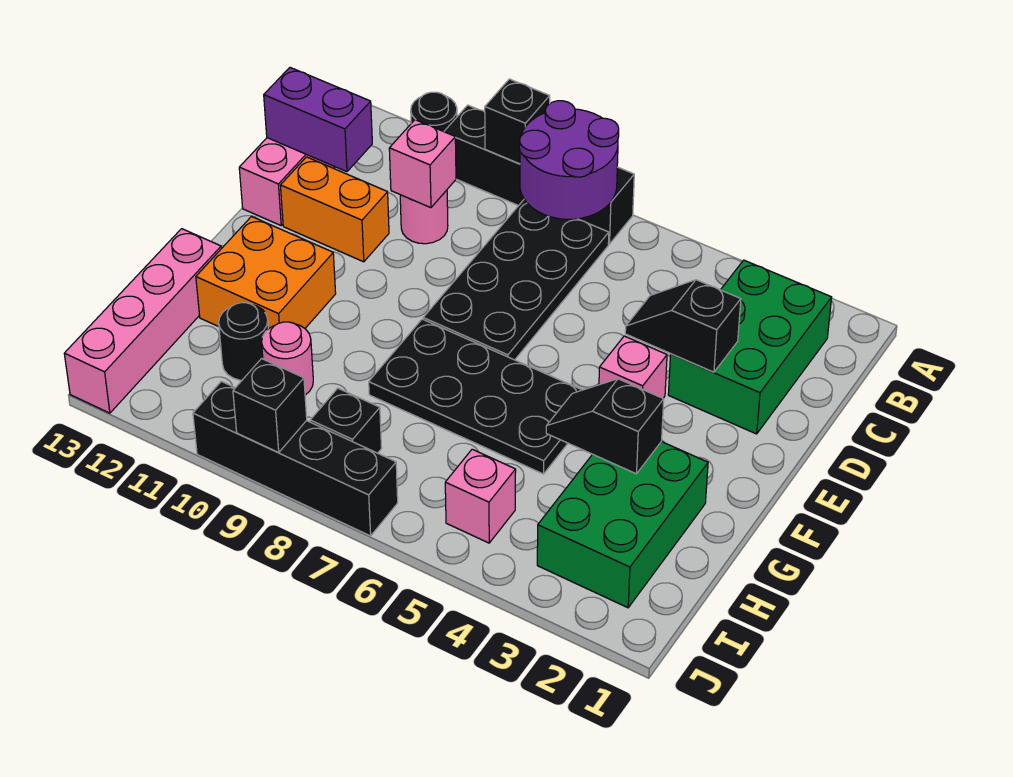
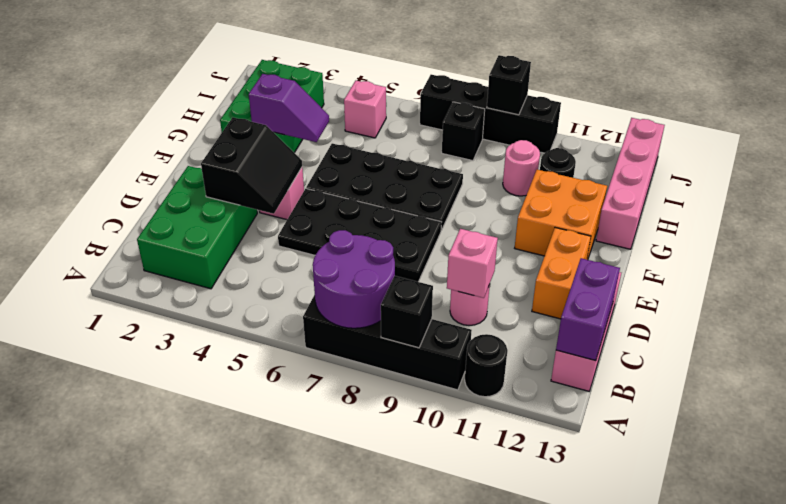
black plate B7:E8 level 1 -> black plate D5:E8 level 1
purple brick C12:C13 level 2 -> purple brick B13:C13 level 2
black slope D3:D4 level 2 top 3 -> black slope D3:E4 level 2 top 3
orange brick D11:D12 level 1 -> orange brick D12:E12 level 1
black slope G3:G4 level 2 top 3 -> purple slope G3:G4 level 2 top 3

